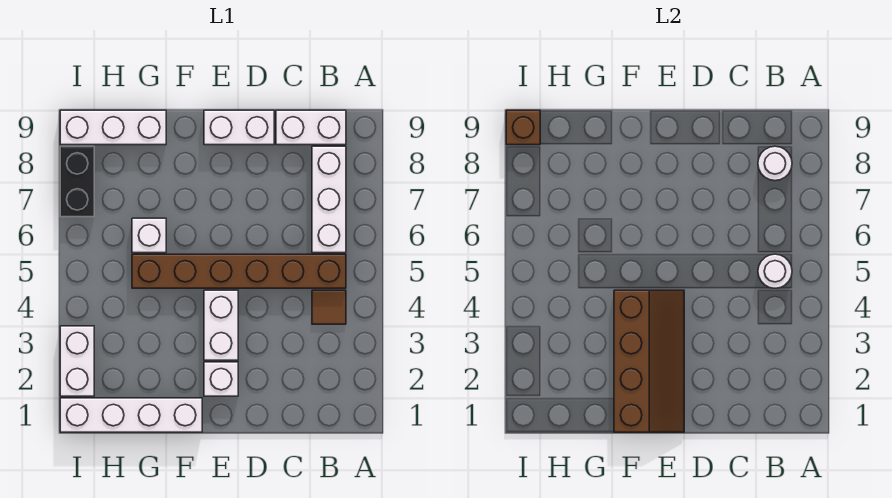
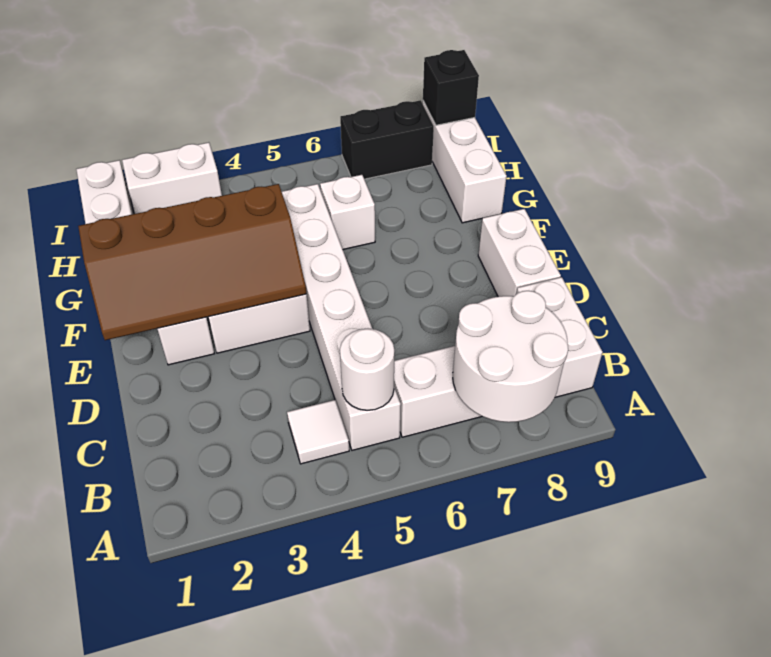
brown tile B4 level 1 -> white tile B4 level 1
brown brick B5:G5 level 1 -> white brick B5:G5 level 1
white round brick B8 level 2 -> white round brick A7:B8 level 2
brown brick I9 level 2 -> black brick I9 level 2

